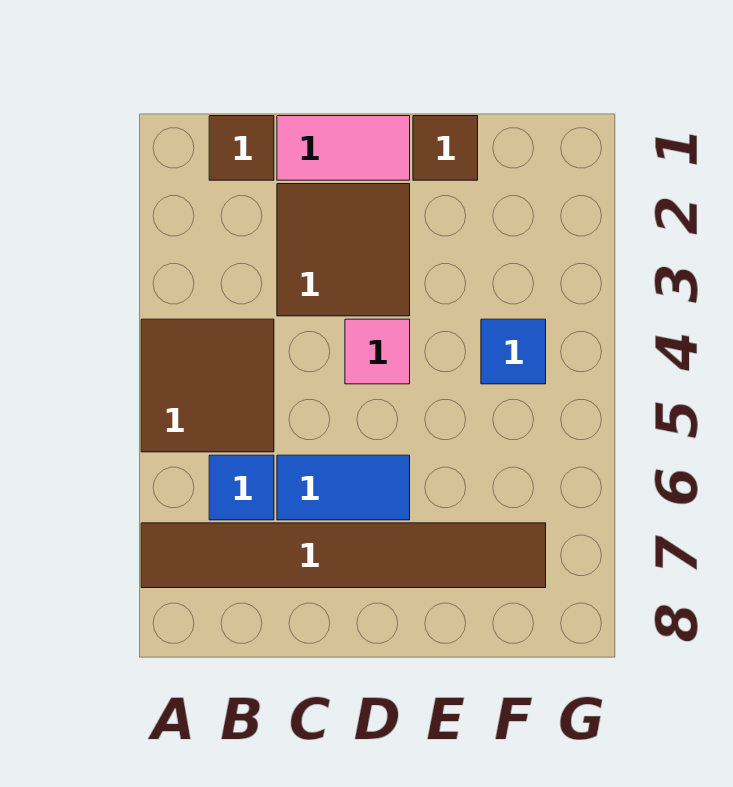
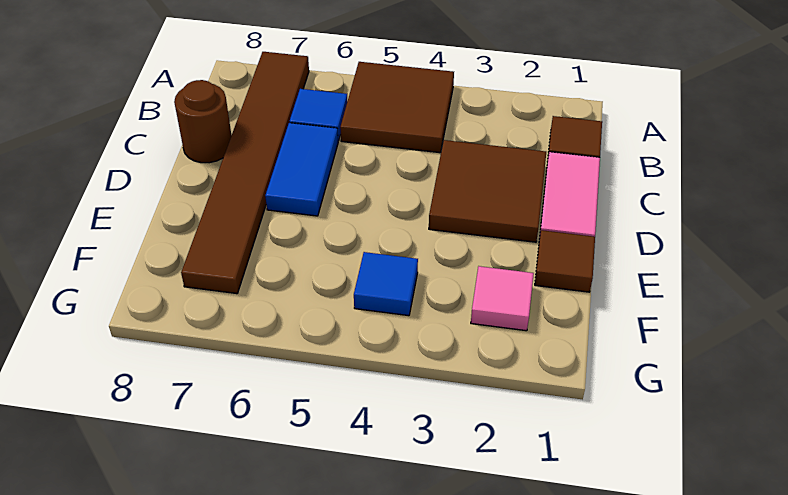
none -> brown round brick C8 level 1
pink tile D4 level 1 -> pink tile F2 level 1

